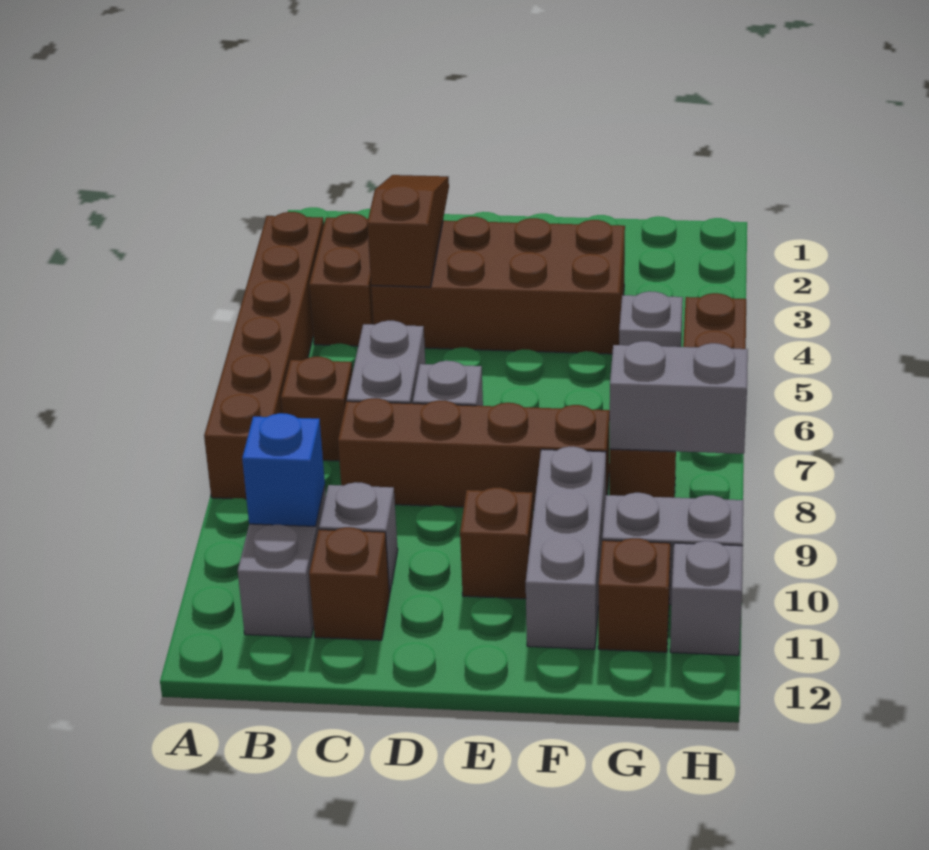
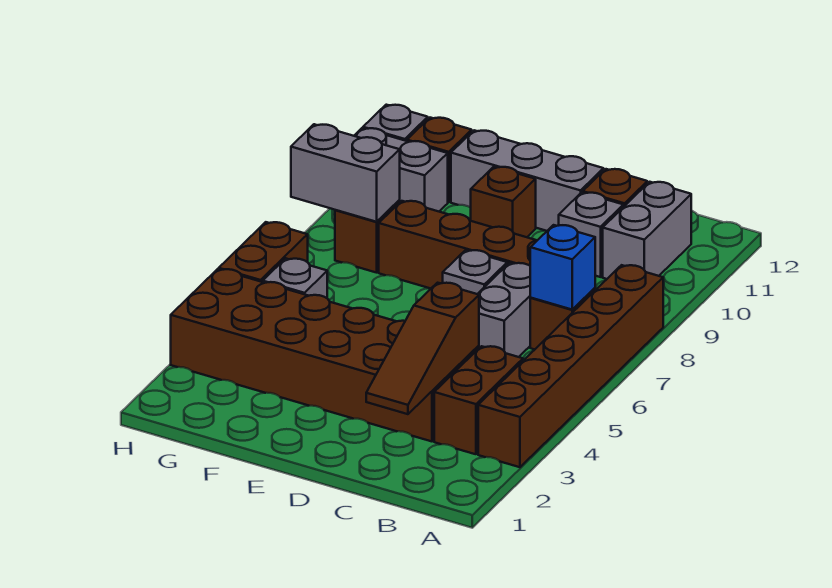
blue brick B10 level 2 -> blue brick B7 level 2
brown brick C3:F4 level 1 -> brown brick C3:H4 level 1
grey brick F9:F11 level 1 -> grey brick D11:F11 level 1

